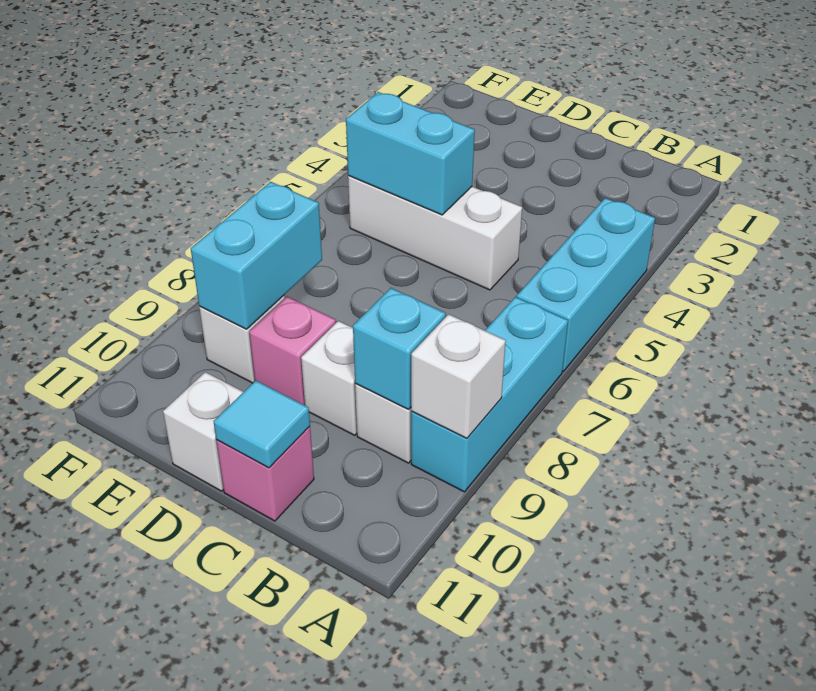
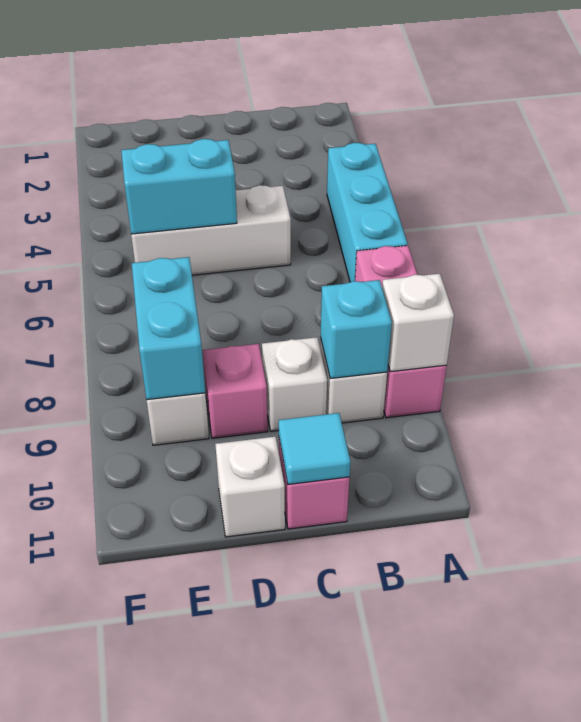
cyan brick A7:A9 level 1 -> pink brick A7:A9 level 1

